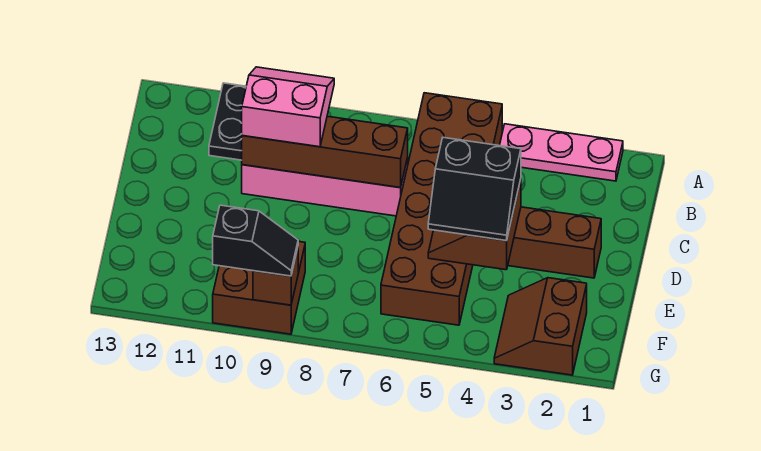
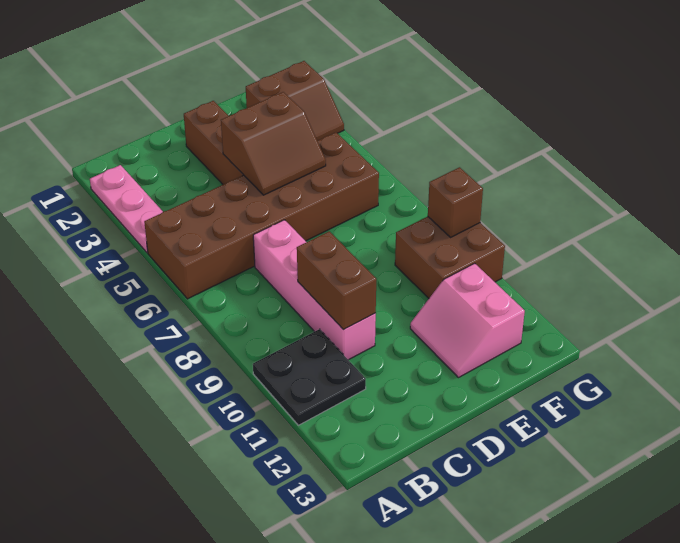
pink slope B9:C10 level 3 top C -> pink slope E11:F12 level 1 top F
brown brick C7:C10 level 2 -> brown brick C9:C10 level 2
black slope D4:E5 level 3 top D -> none
black slope G9:G10 level 3 top 10 -> none

